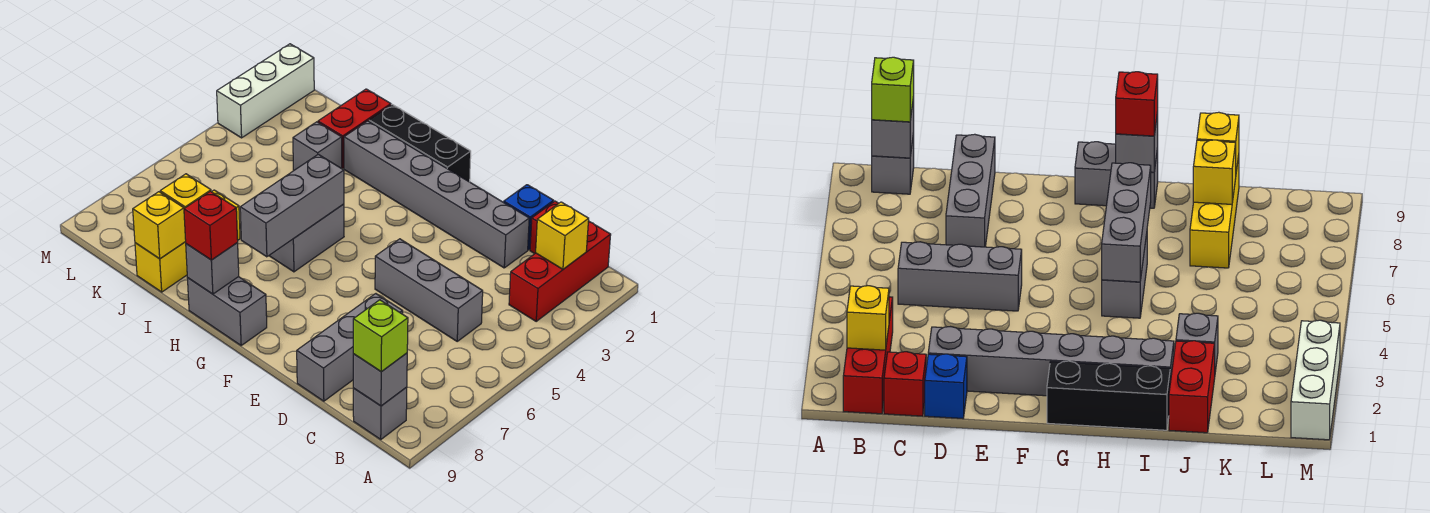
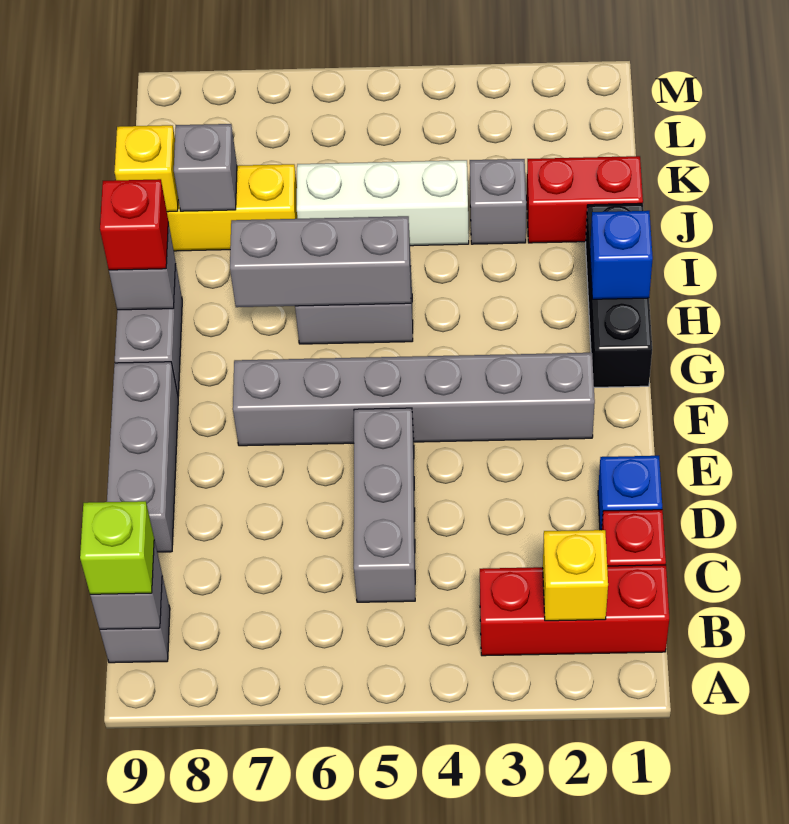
grey brick D2:I2 level 1 -> grey brick F2:F7 level 1
grey brick D7:D9 level 1 -> grey brick D9:F9 level 1
none -> blue brick H1 level 2
yellow brick J8 level 2 -> grey brick J8 level 2
white brick M1:M3 level 1 -> white brick J4:J6 level 1

